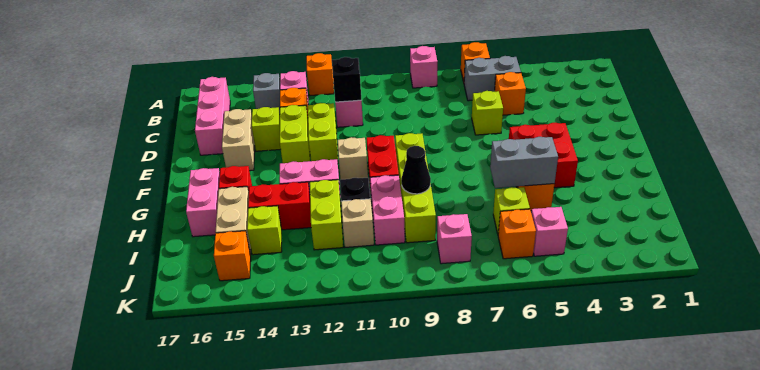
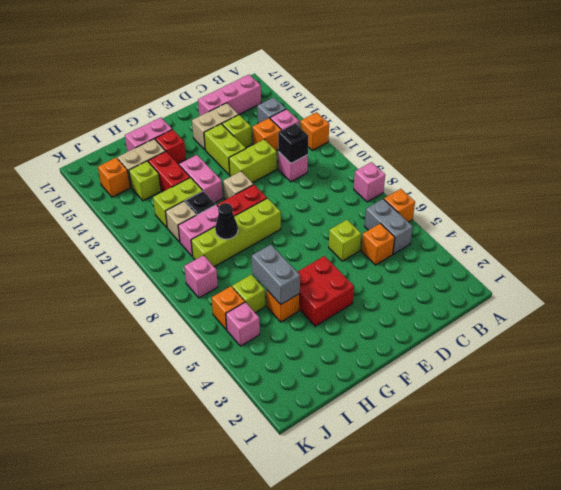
lime brick D13:E13 level 1 -> lime brick E13:E14 level 1

